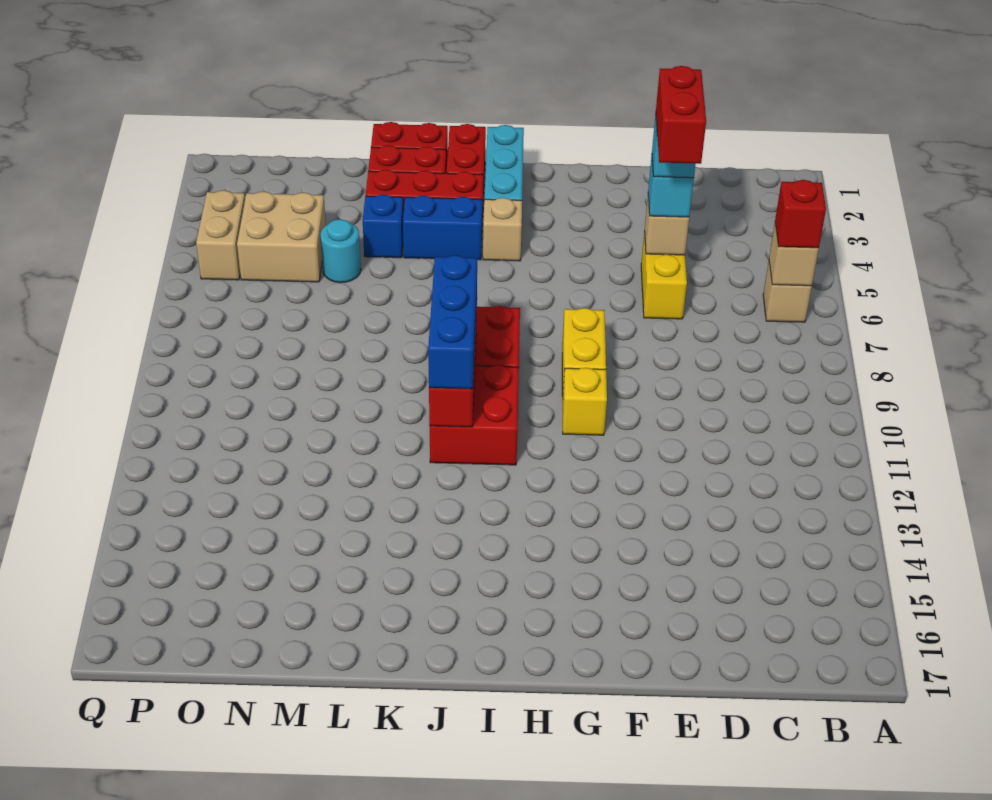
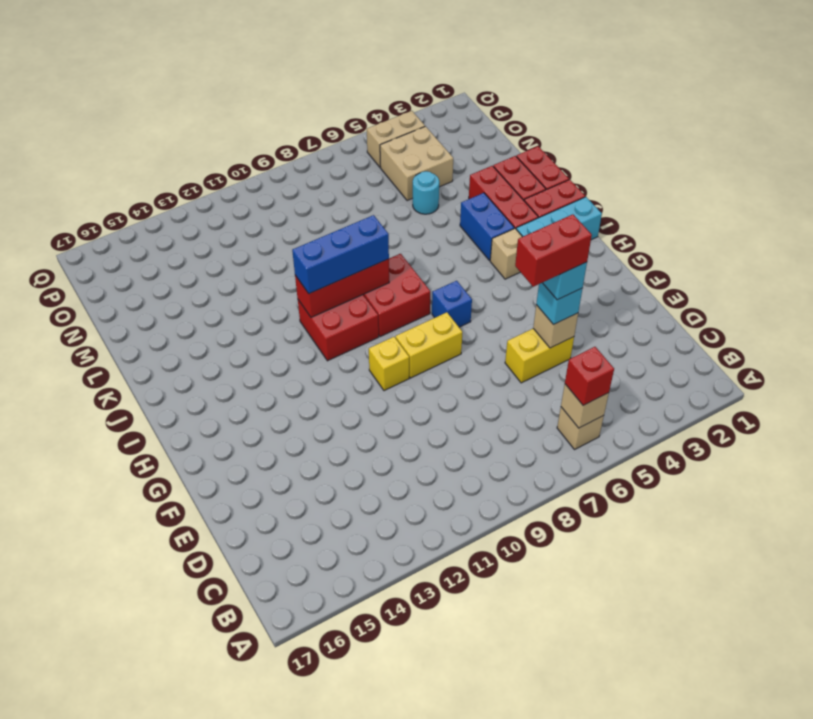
blue brick L4 level 1 -> blue brick H7 level 1

